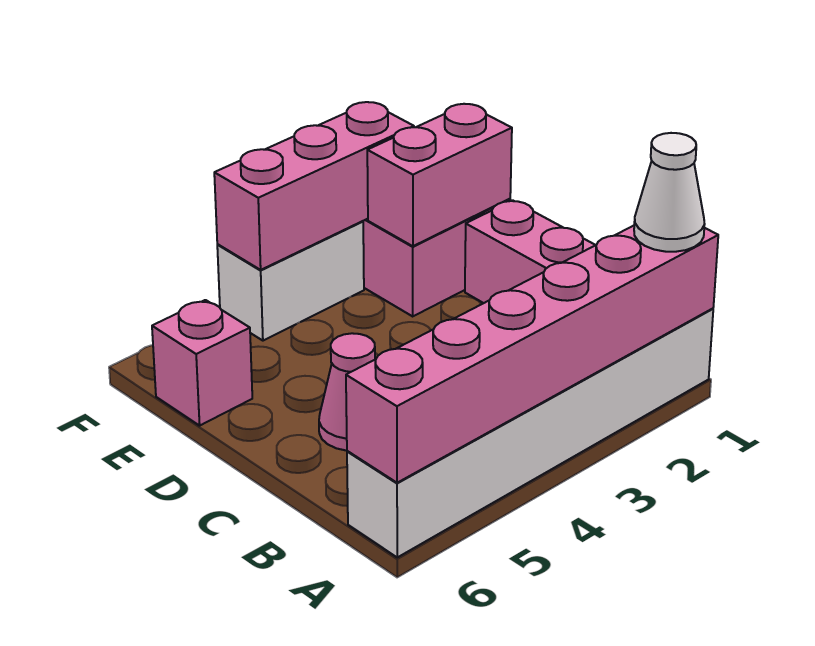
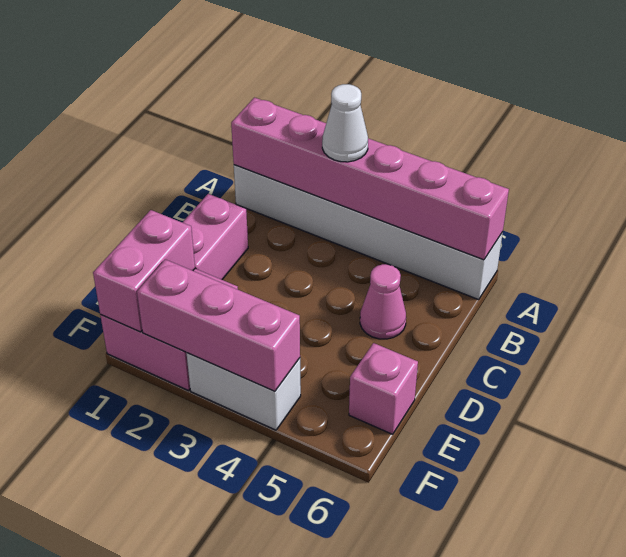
white cone A1 level 3 -> white cone A3 level 3
pink brick E1:E2 level 2 -> pink brick E1:F1 level 2

